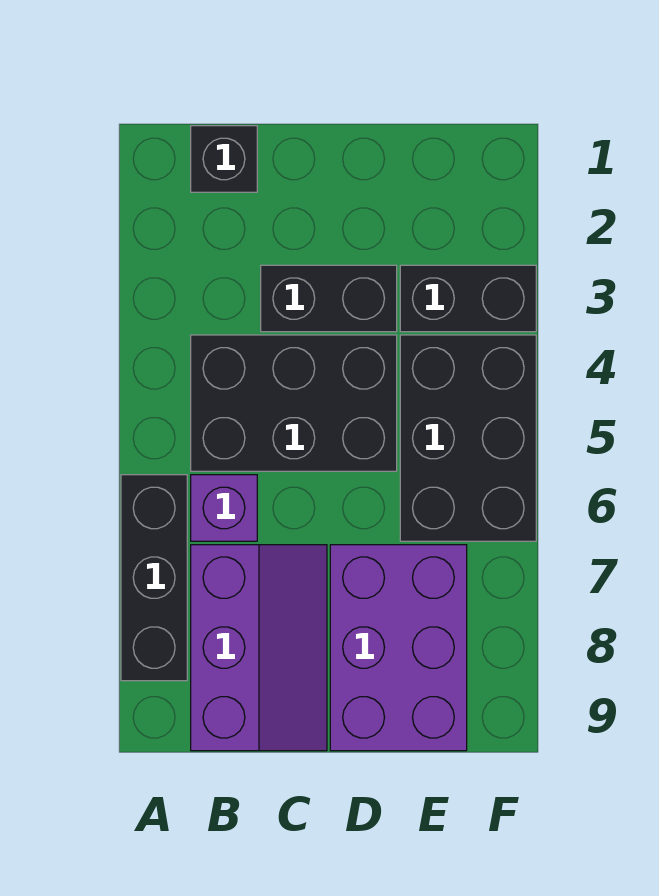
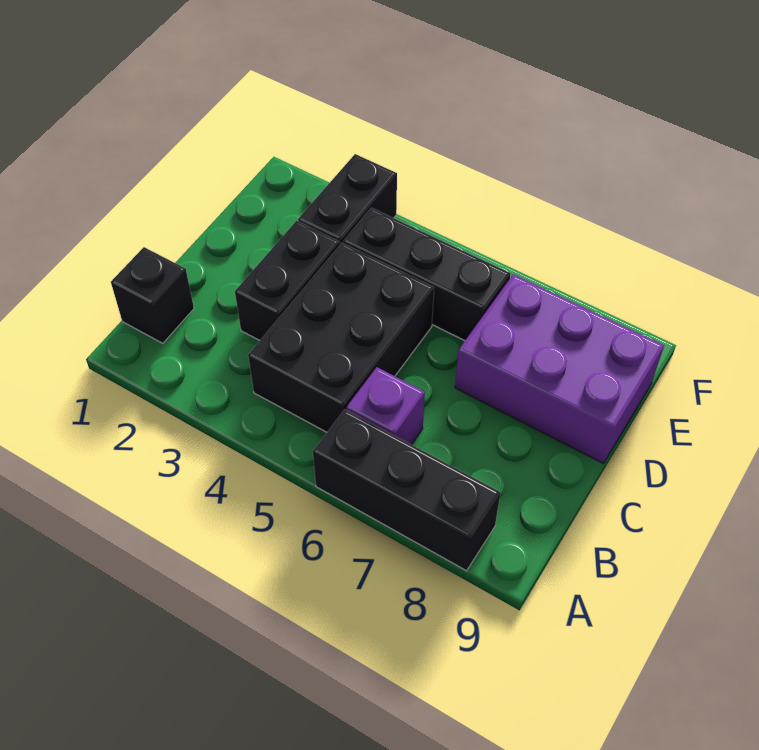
purple slope B7:C9 level 1 top B -> none
black brick E4:F6 level 1 -> black brick E4:E6 level 1

